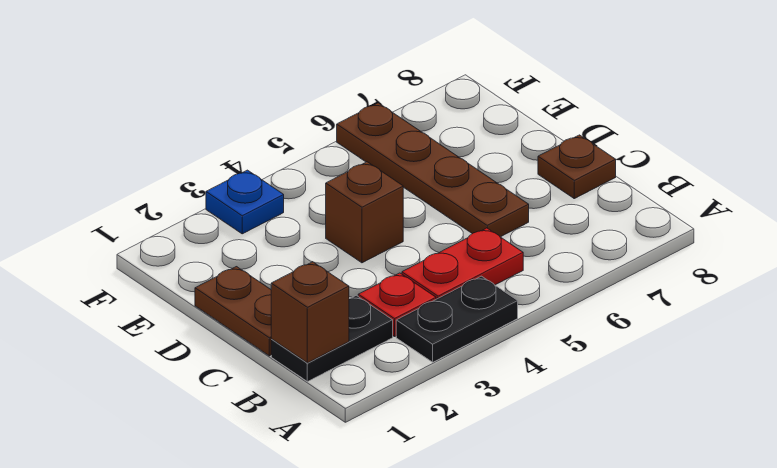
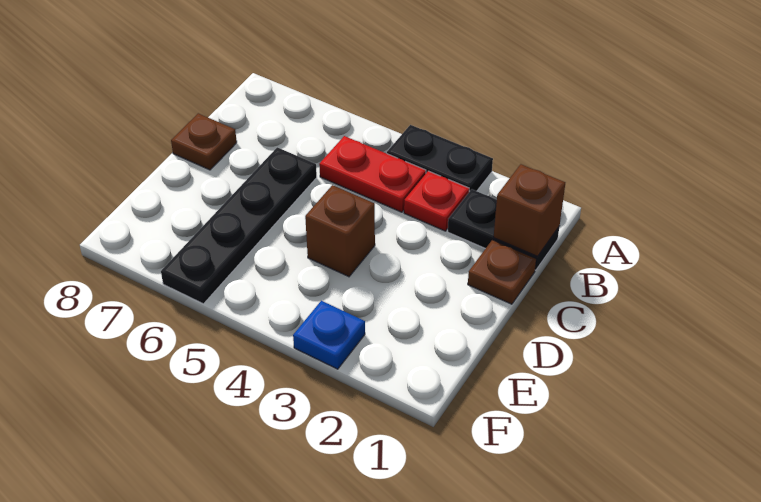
brown plate C1:D1 level 1 -> brown plate C1 level 1
brown plate C6:F6 level 1 -> black plate C6:F6 level 1

